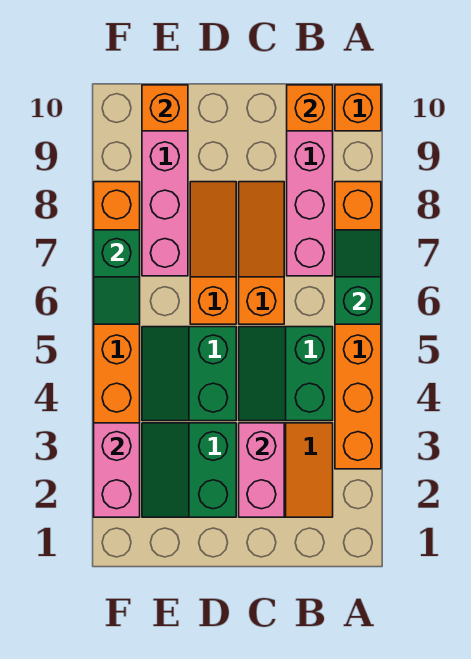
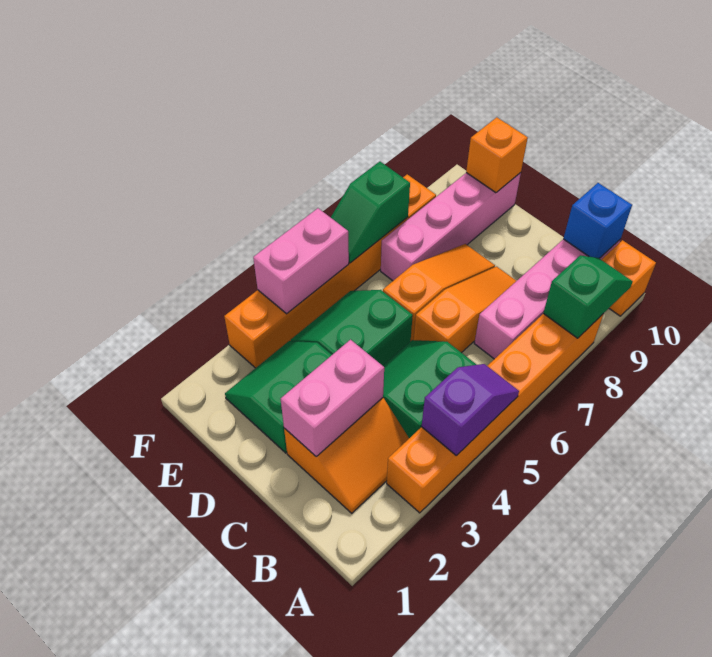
none -> purple slope A4:A5 level 2 top 4
green slope A6:A7 level 2 top 6 -> green slope A8:A9 level 2 top 8
orange brick B10 level 2 -> blue brick B10 level 2
pink brick F2:F3 level 2 -> pink brick F4:F5 level 2

